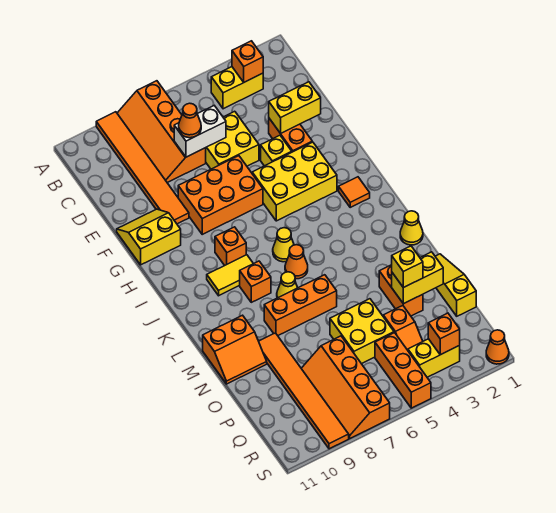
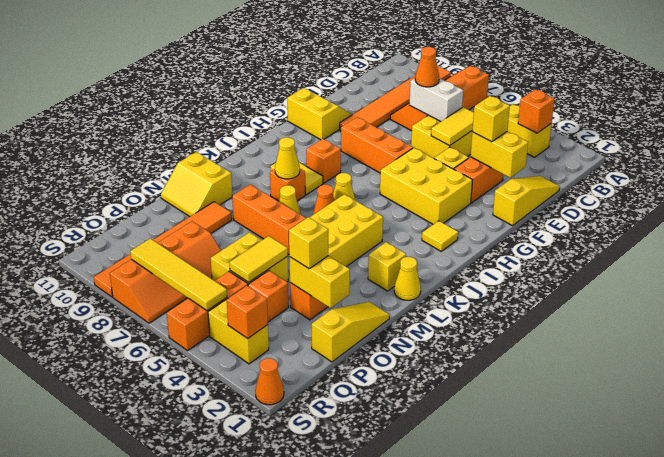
none -> yellow slope D1:F1 level 1 top F
none -> yellow tile D5:E5 level 2
none -> yellow brick E3 level 3
orange brick F6:G8 level 1 -> orange brick G6:G8 level 1
orange tile I2 level 1 -> yellow tile I2 level 1
none -> yellow brick K4:M5 level 1
none -> yellow cone K8 level 2
none -> yellow brick L2 level 1
orange slope M10:N11 level 1 top M -> yellow slope M10:N11 level 1 top M
none -> yellow tile O5:P5 level 2
orange slope P7:S8 level 1 top 7 -> orange slope P7:S8 level 1 top 8
none -> yellow tile R5:R8 level 2

